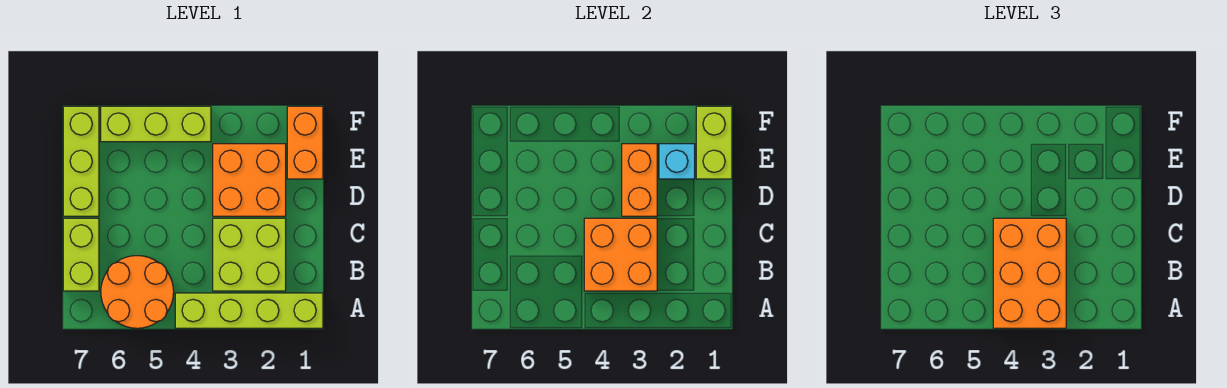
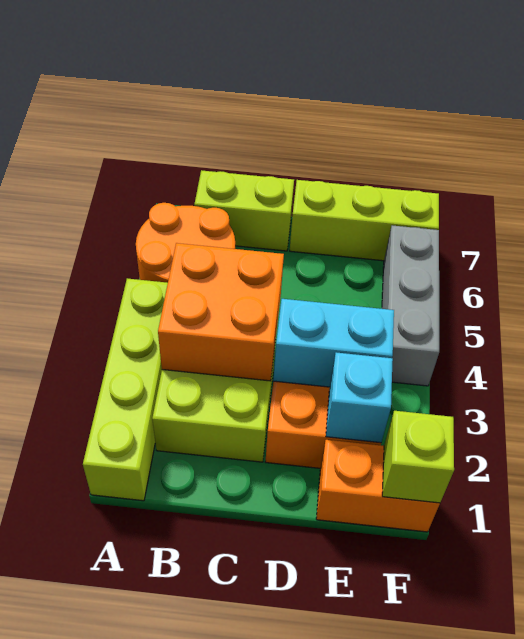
orange brick A3:C4 level 3 -> none
orange brick D3:E3 level 2 -> cyan brick D3:E3 level 2
lime brick E1:F1 level 2 -> lime brick F1 level 2
lime brick F4:F6 level 1 -> grey brick F4:F6 level 1

